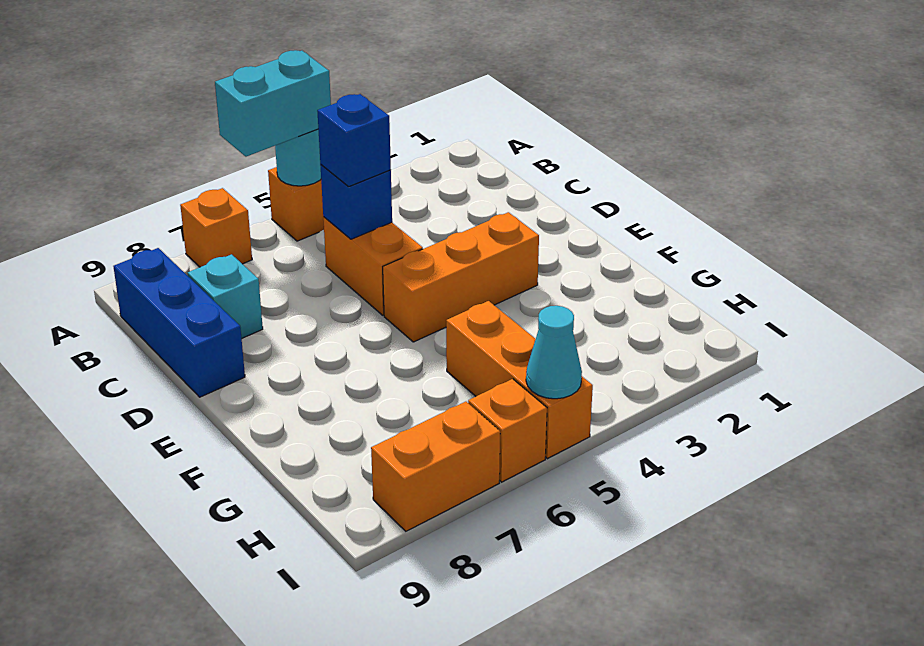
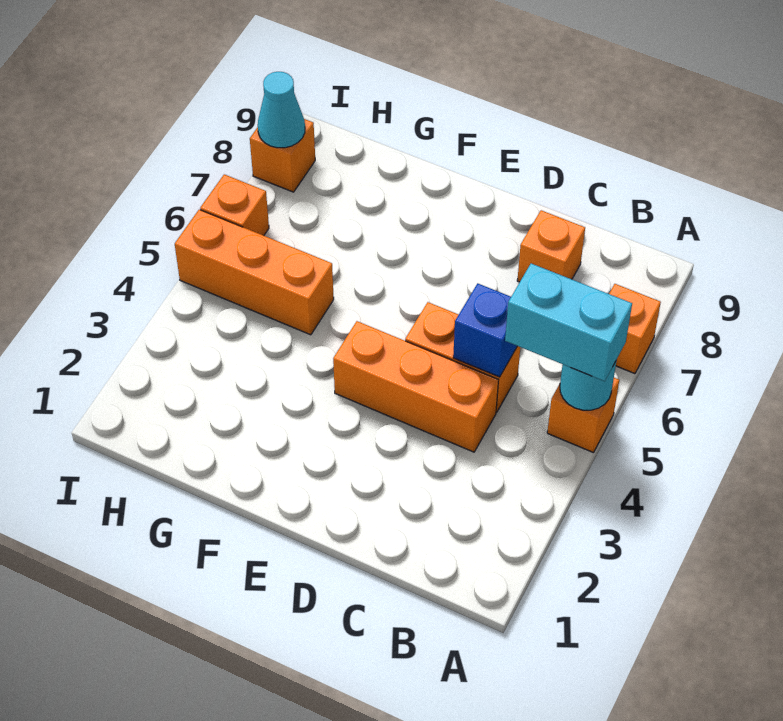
cyan brick A5:A6 level 3 -> cyan brick A5:B5 level 3
blue brick B9:D9 level 1 -> none
blue brick C5 level 3 -> none
cyan brick C8 level 1 -> orange brick C8 level 1
orange brick E3:E5 level 1 -> orange brick C4:E4 level 1
cyan cone I5 level 2 -> cyan cone I8 level 2
orange brick I7:I8 level 1 -> orange brick I8 level 1

